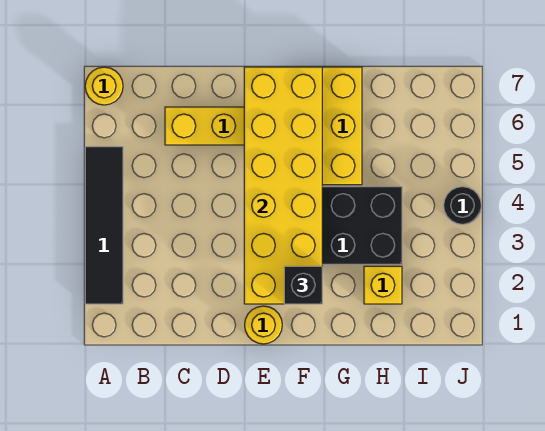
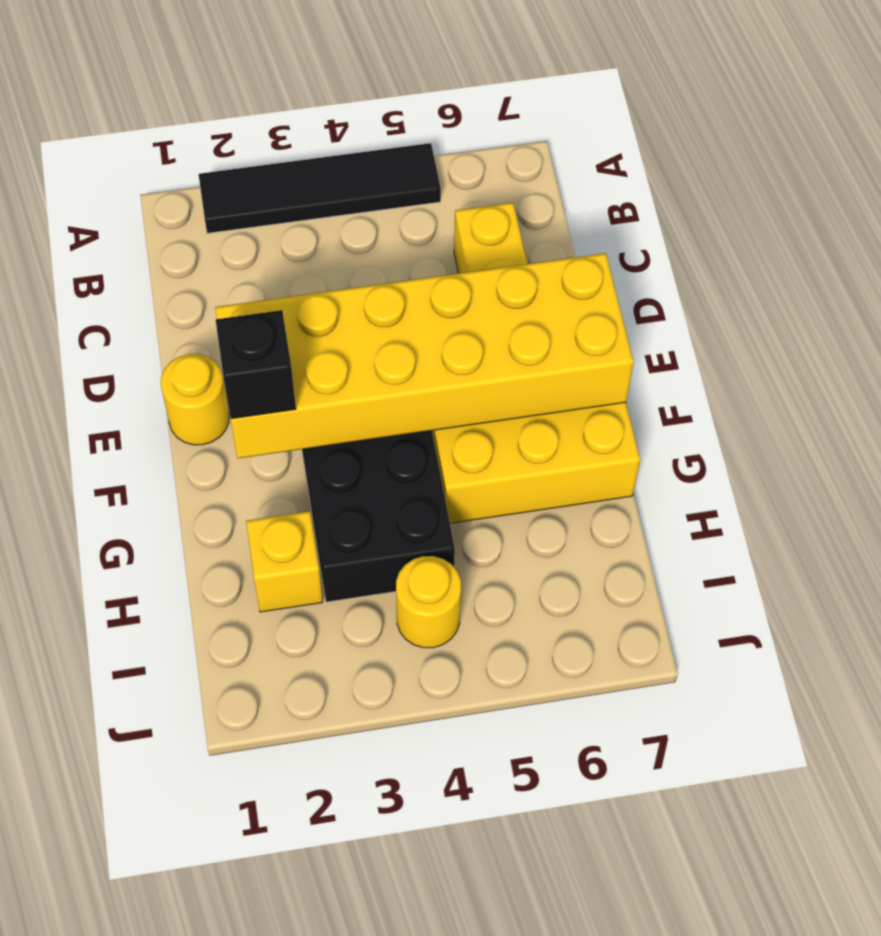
yellow round brick A7 level 1 -> yellow round brick I4 level 1
black round brick J4 level 1 -> none

